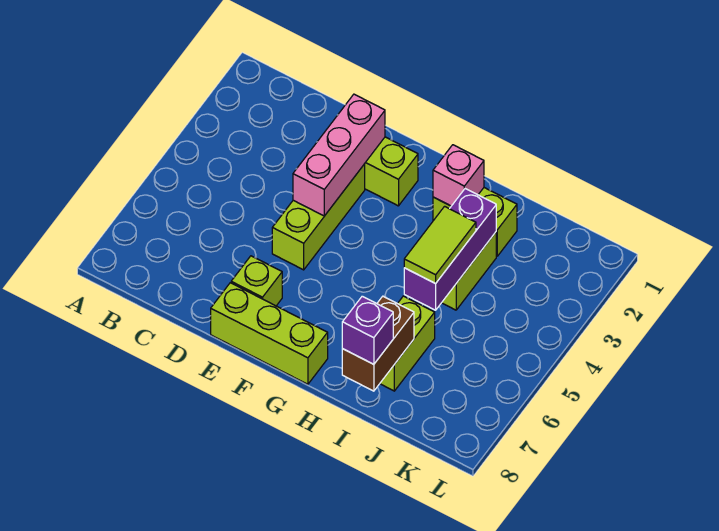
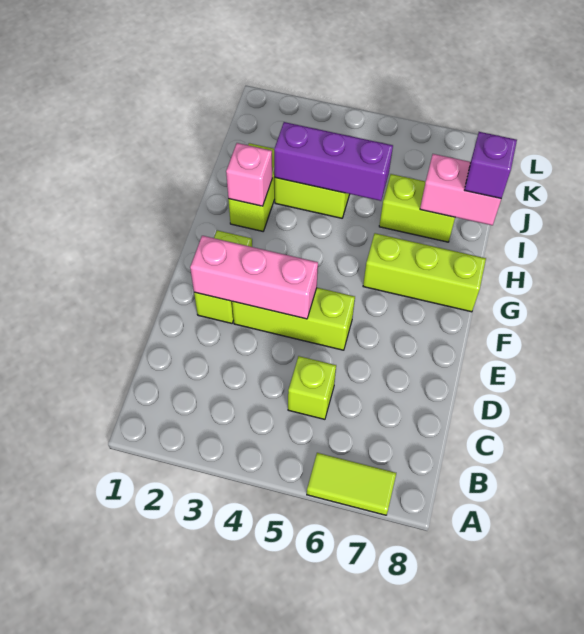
lime brick E7 level 1 -> lime brick C5 level 1
lime brick E8:G8 level 1 -> lime brick G6:G8 level 1
lime tile I4:I5 level 3 -> lime tile A6:A7 level 1
brown brick I7:I8 level 2 -> pink brick I7:I8 level 2

